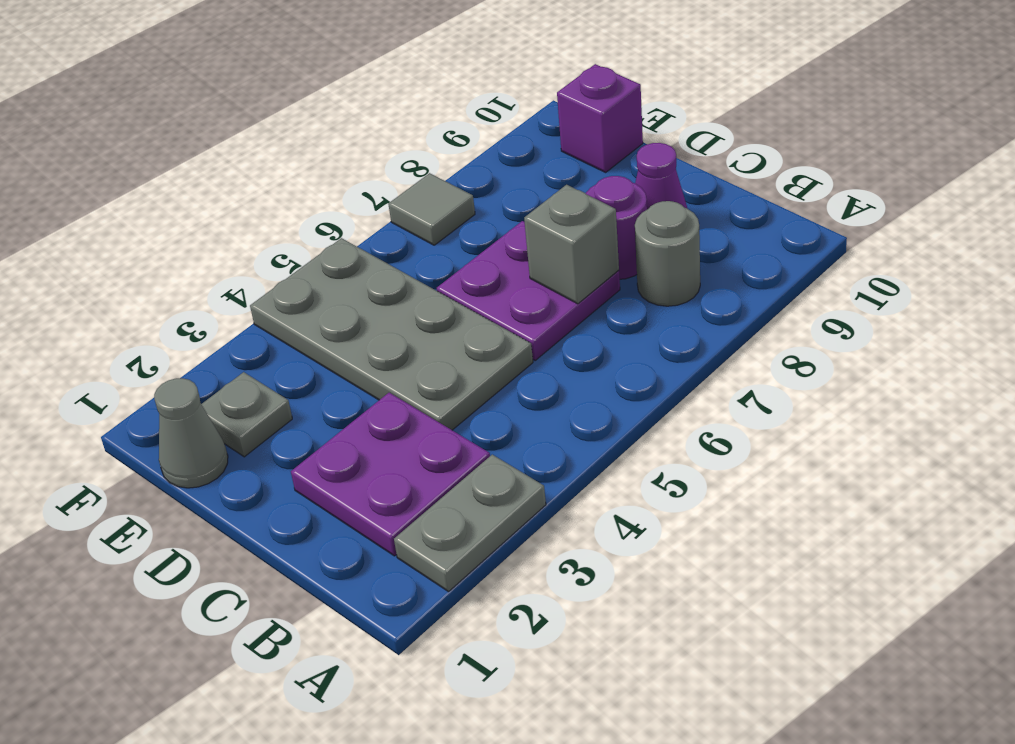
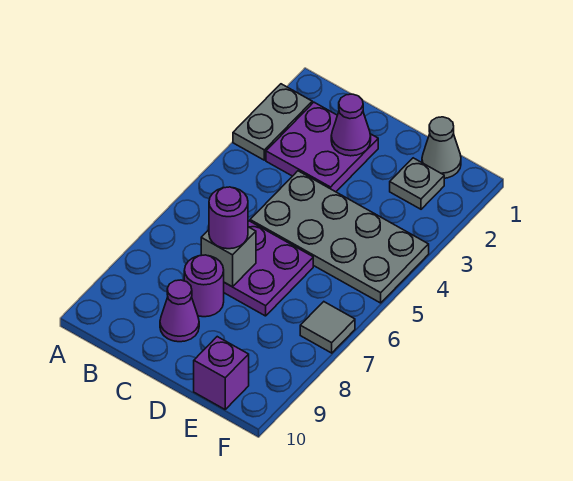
grey round brick B8 level 1 -> none
none -> purple cone C2 level 2
none -> purple round brick C7 level 3

